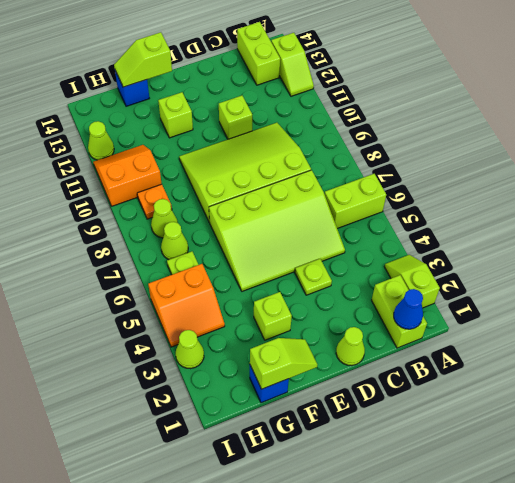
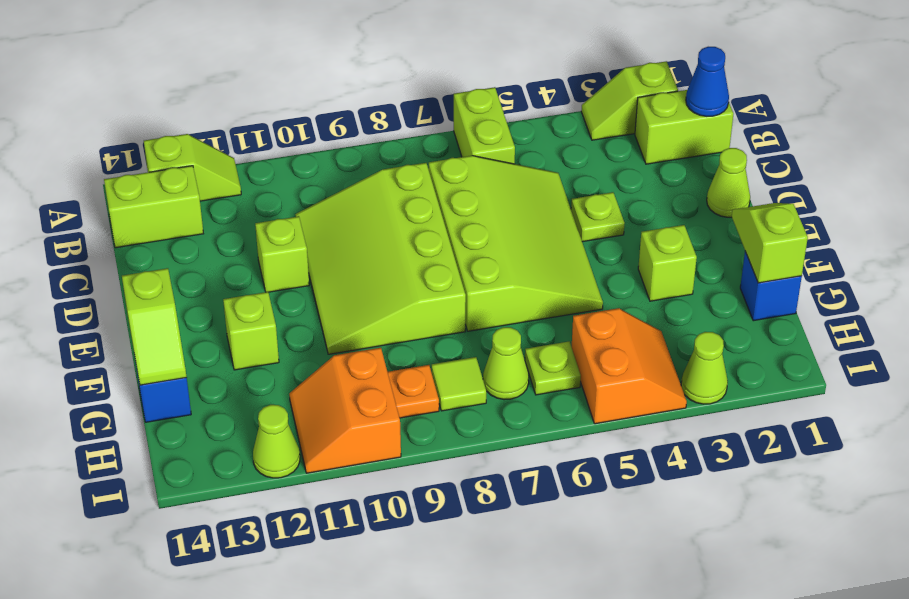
lime cone H8 level 1 -> lime tile H8 level 1

